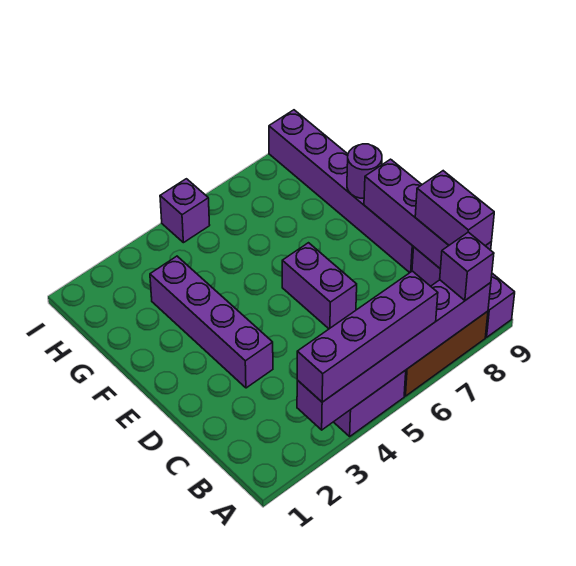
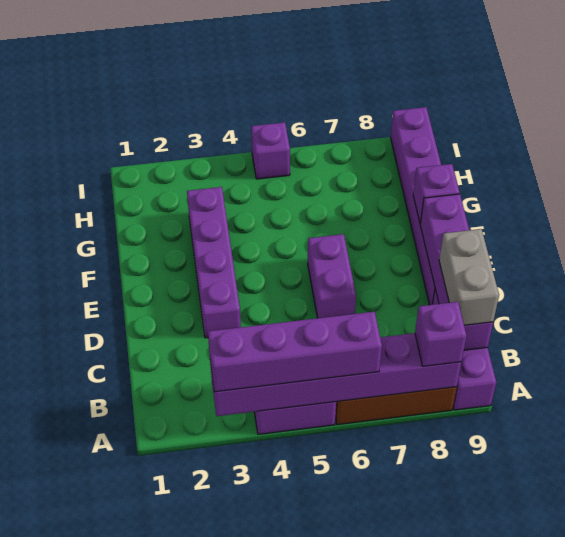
purple brick B9:C9 level 3 -> grey brick B9:C9 level 3
purple round brick F9 level 2 -> purple brick F9 level 2

